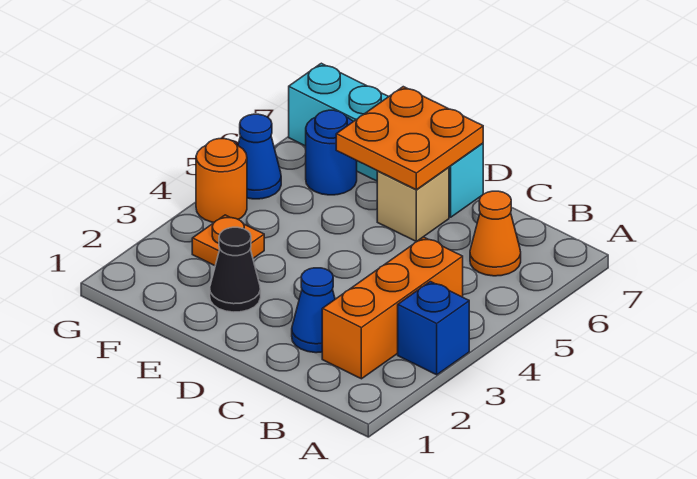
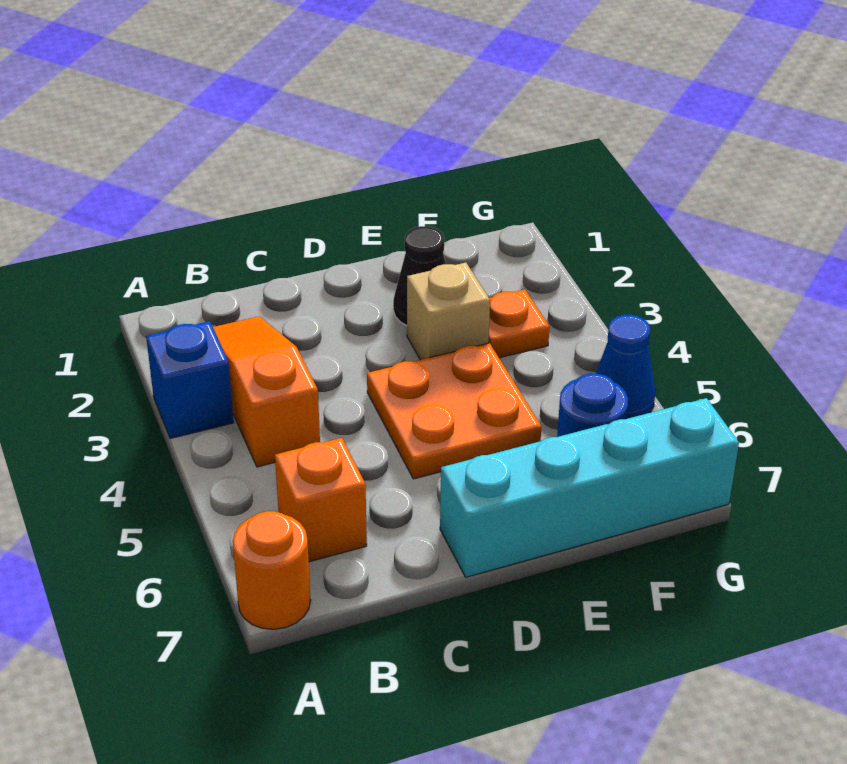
orange brick B2:B4 level 1 -> orange slope B2:B4 level 1 top 4
orange cone B6 level 1 -> orange brick B6 level 1
blue cone C2 level 1 -> none
tan brick D6 level 1 -> tan brick E3 level 1
orange plate D6:E7 level 2 -> orange plate D4:E5 level 1
orange round brick G4 level 1 -> orange round brick A7 level 1

